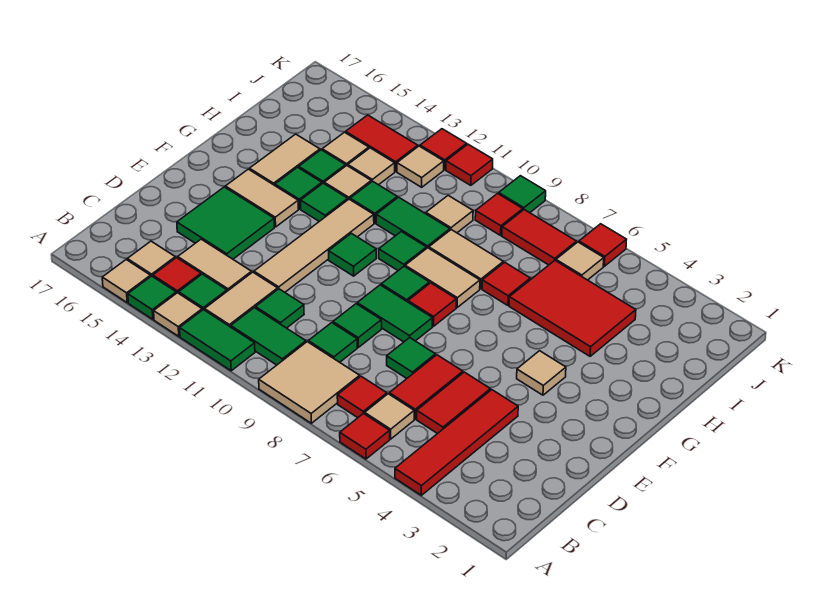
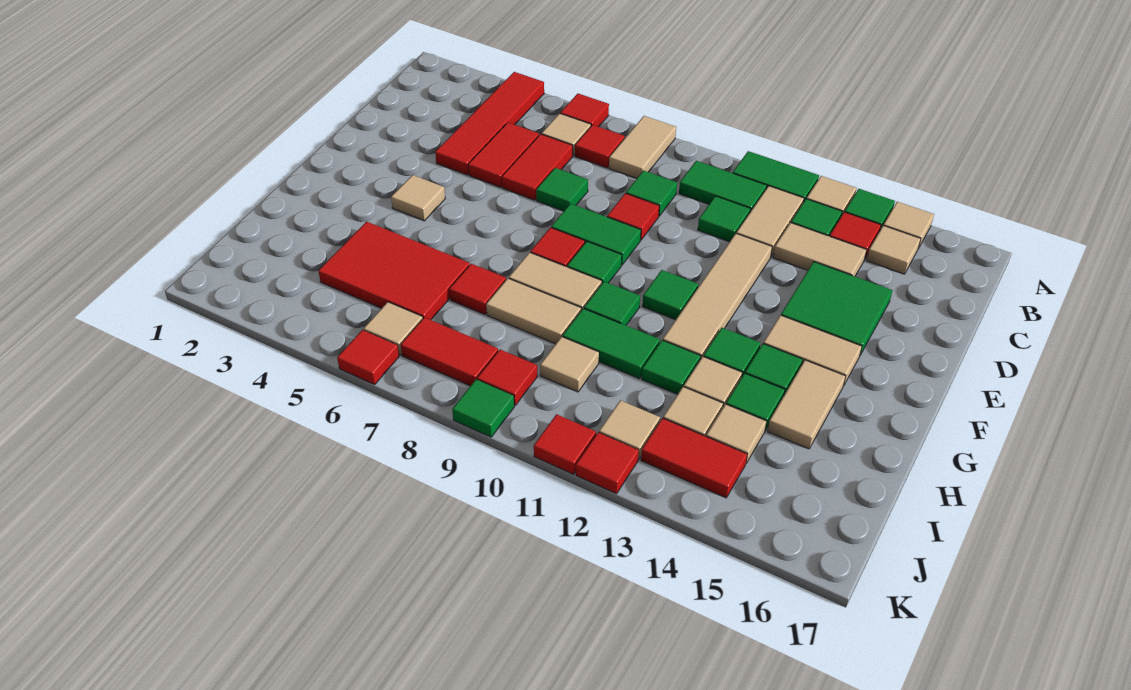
tan tile A8:B9 level 1 -> tan tile A8:B8 level 1
green tile D9 level 1 -> red tile D9 level 1

